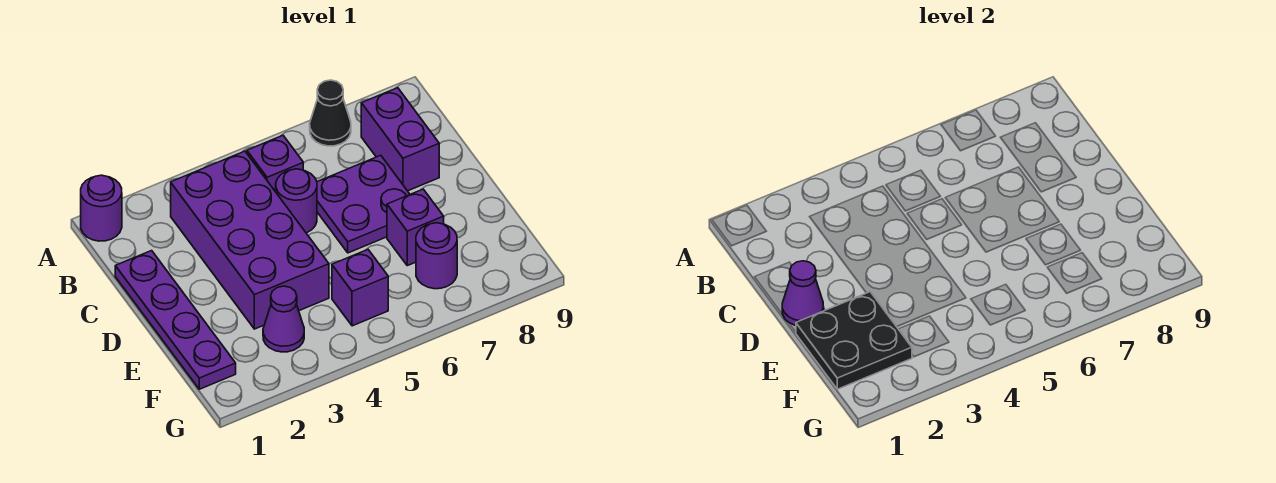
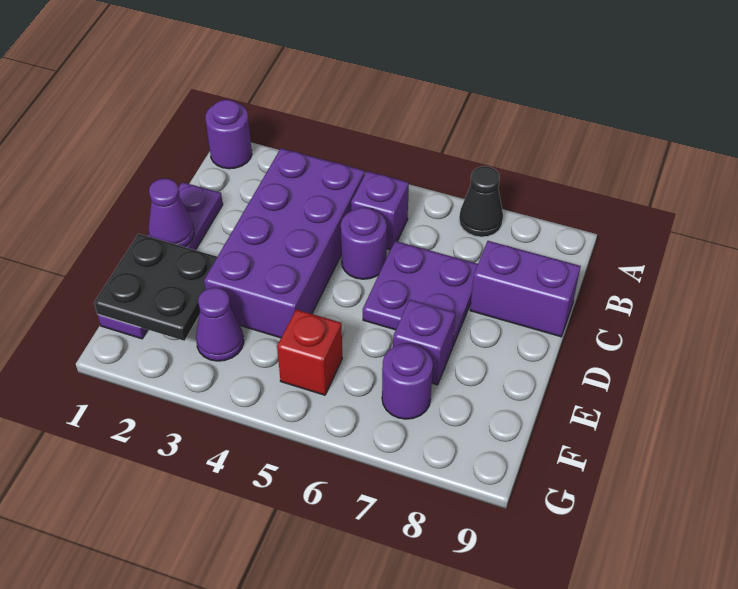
purple brick B8:C8 level 1 -> purple brick C8:C9 level 1
purple brick F5 level 1 -> red brick F5 level 1

